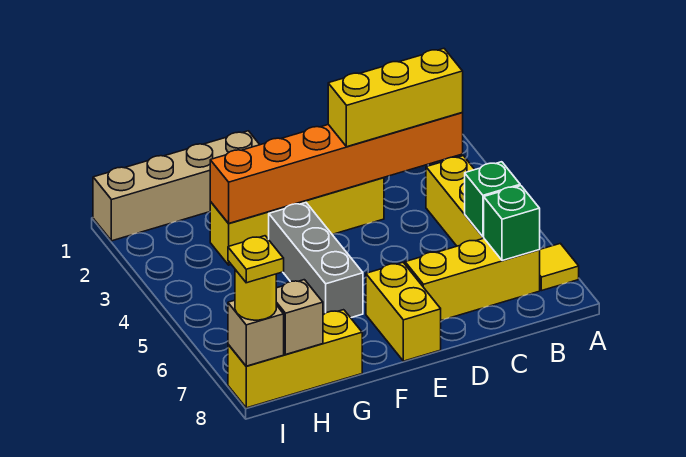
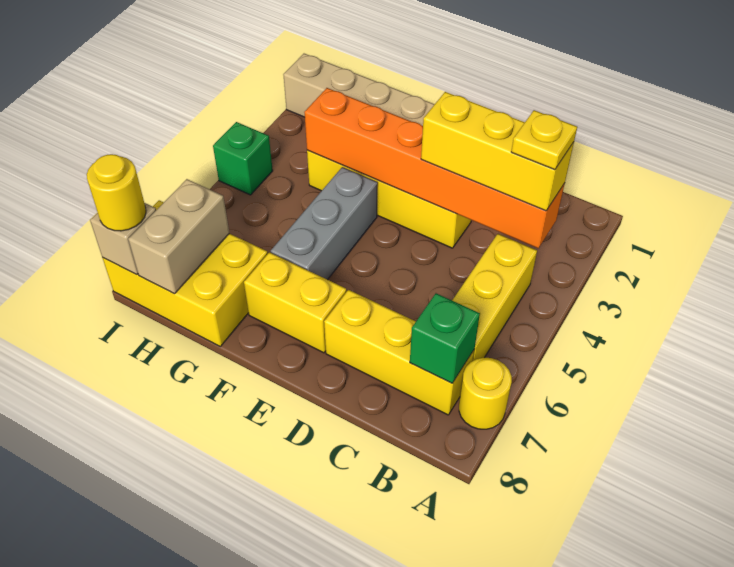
yellow tile A7 level 1 -> yellow round brick A7 level 1
green brick B6 level 2 -> green brick I4 level 1
yellow brick E7:E8 level 1 -> yellow brick E7:F7 level 1
yellow brick G8:I8 level 1 -> yellow brick G7:I8 level 1
tan brick H8 level 2 -> tan brick H7:H8 level 2
yellow plate I8 level 4 -> yellow plate B3 level 4

